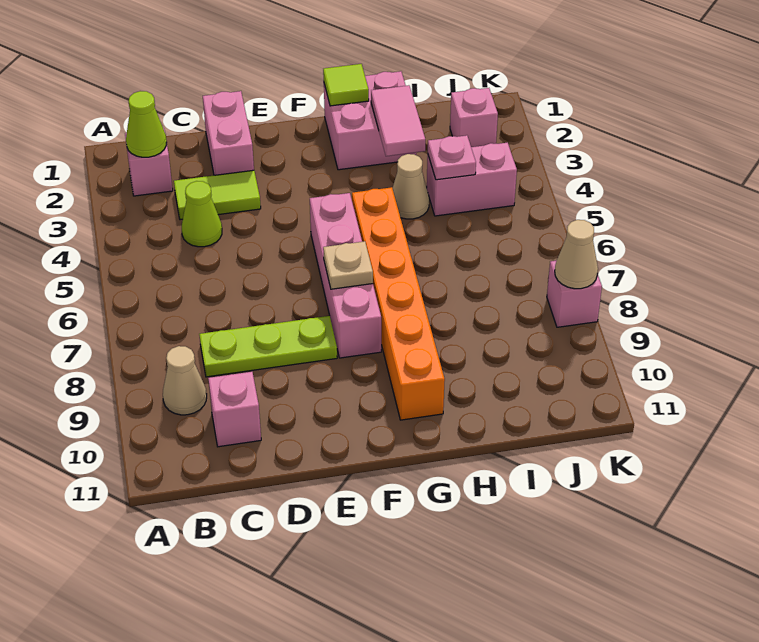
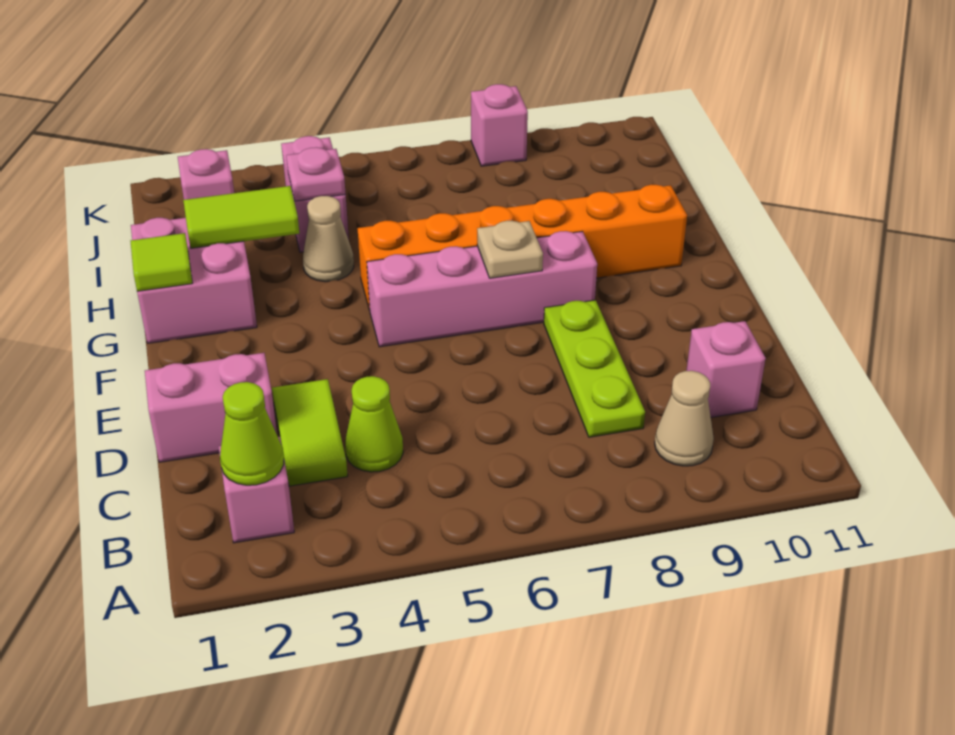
pink tile H2:H3 level 2 -> lime tile H2:H3 level 2
tan cone K8 level 2 -> none

